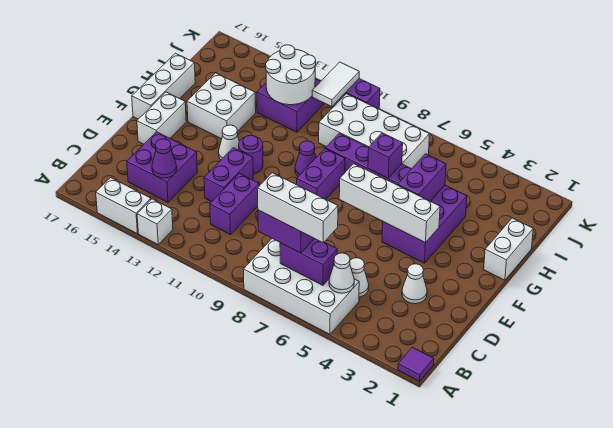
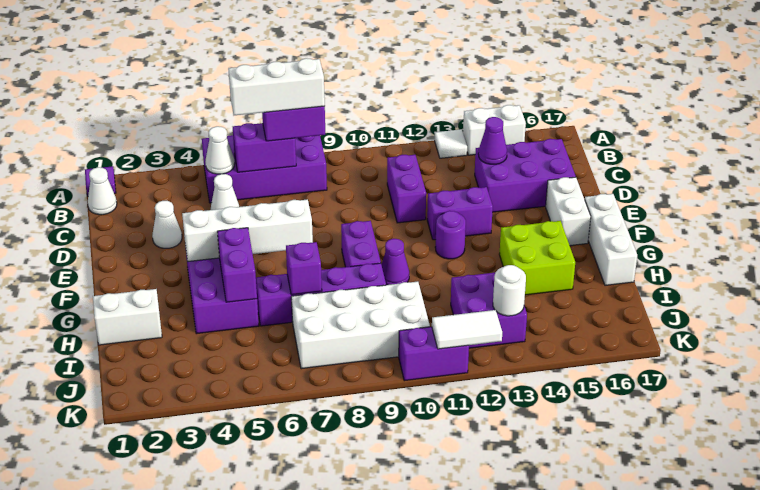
white brick A5:B8 level 1 -> purple brick A5:B8 level 1
white brick A13 level 1 -> white tile A13 level 1
purple brick C14:D15 level 1 -> purple brick C14:D16 level 1
purple brick D12:E12 level 1 -> purple brick E12:E13 level 1
white cone F13 level 1 -> white cone B1 level 1
white brick G1:H1 level 1 -> white brick H1:H2 level 1
white brick G14:H15 level 1 -> lime brick G14:H15 level 1
white round brick I12:J13 level 2 -> white round brick J13 level 2
white tile J11:K11 level 2 -> white tile K11:K12 level 2

